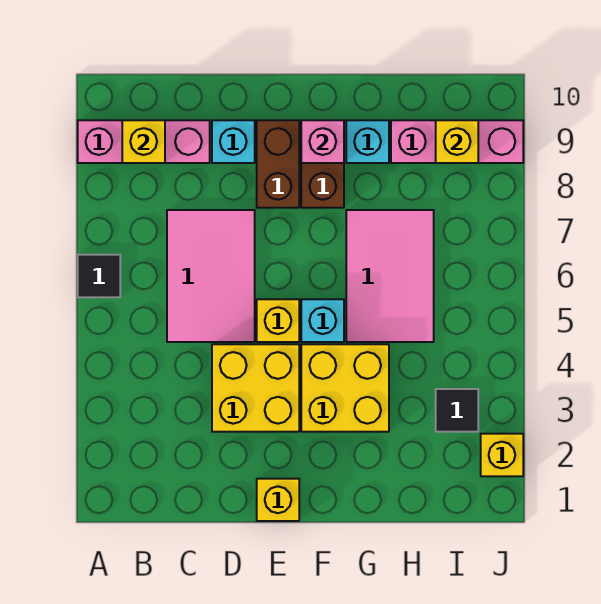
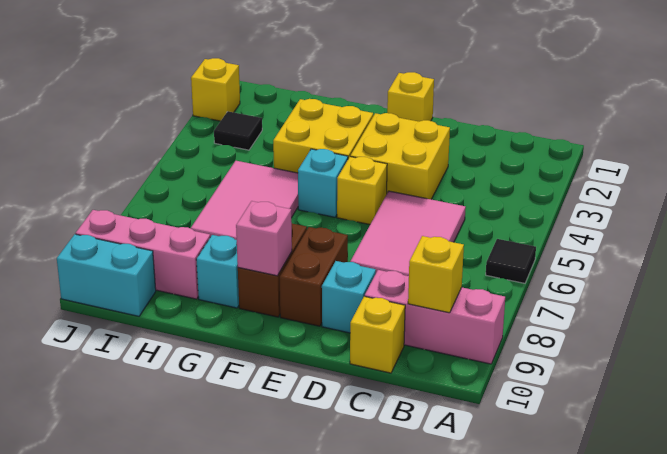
yellow brick I9 level 2 -> yellow brick C10 level 1
none -> cyan brick I10:J10 level 1

